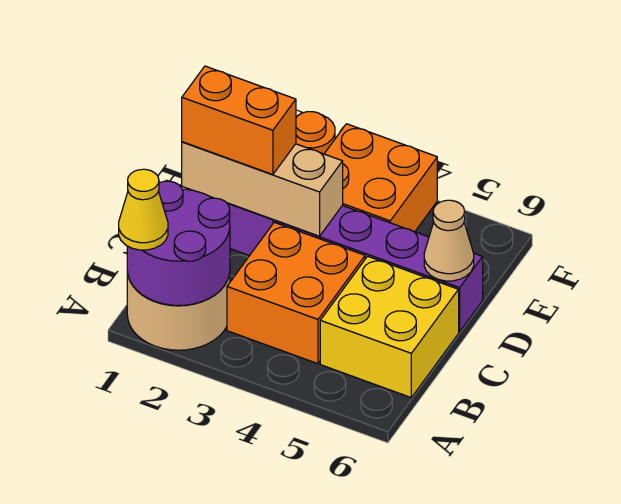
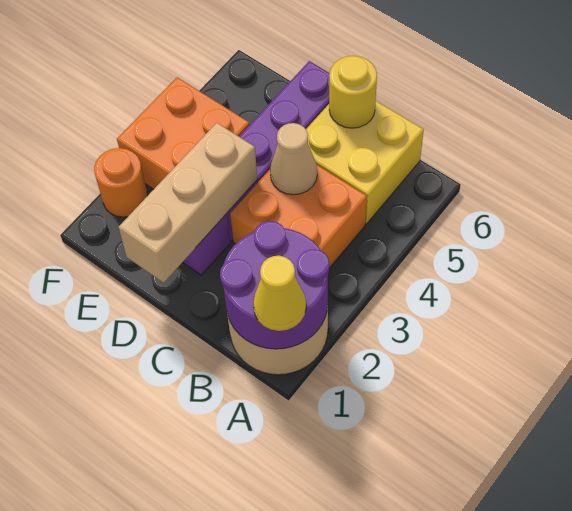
none -> yellow round brick C6 level 2
orange brick D1:D2 level 3 -> none
tan cone D6 level 2 -> tan cone C4 level 2

